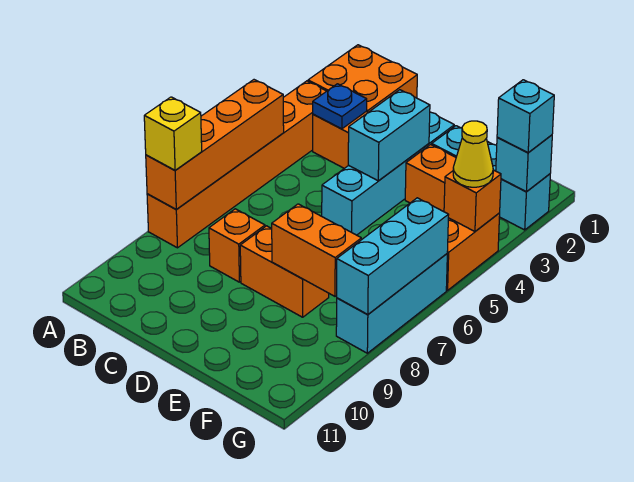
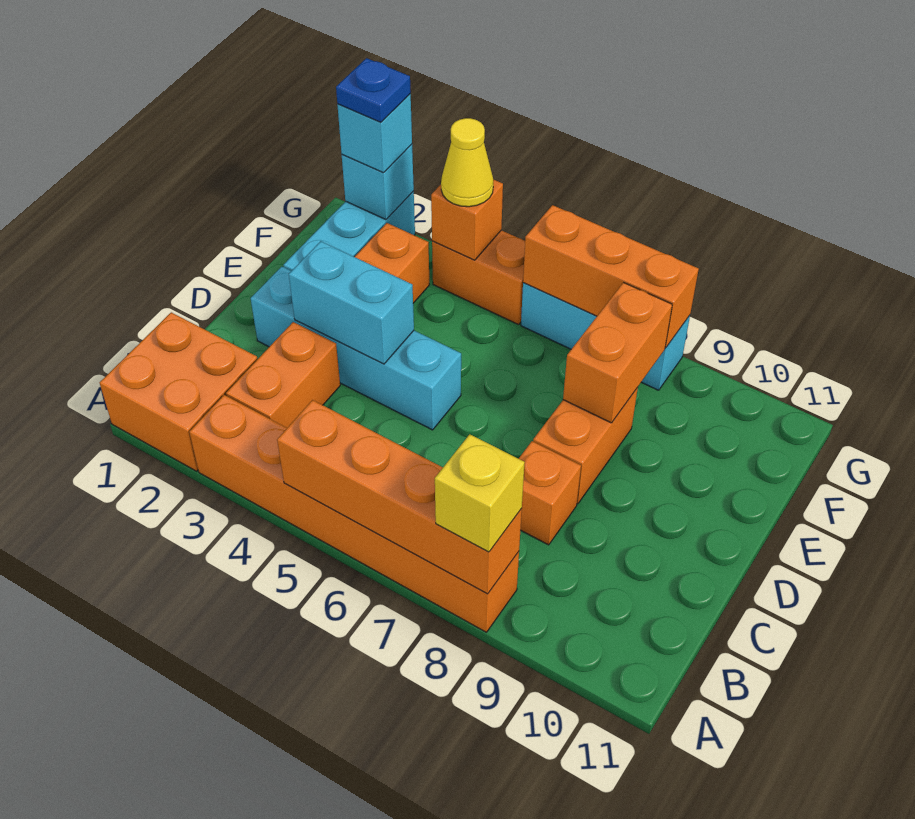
blue plate B3 level 2 -> blue plate G2 level 4
cyan brick G6:G8 level 2 -> orange brick G6:G8 level 2

